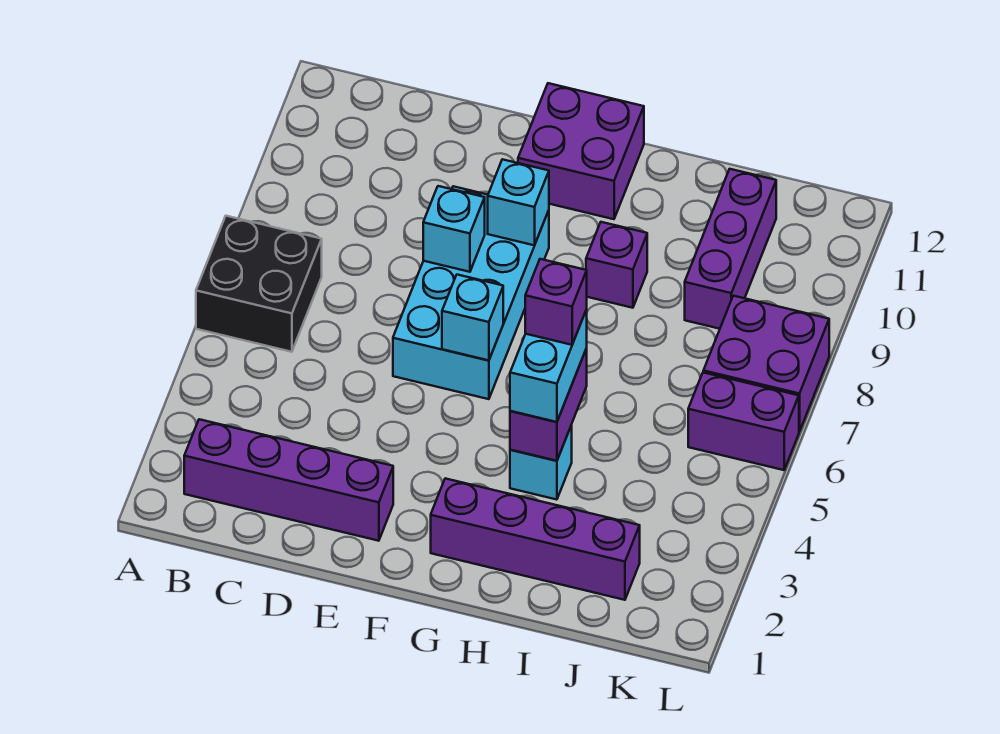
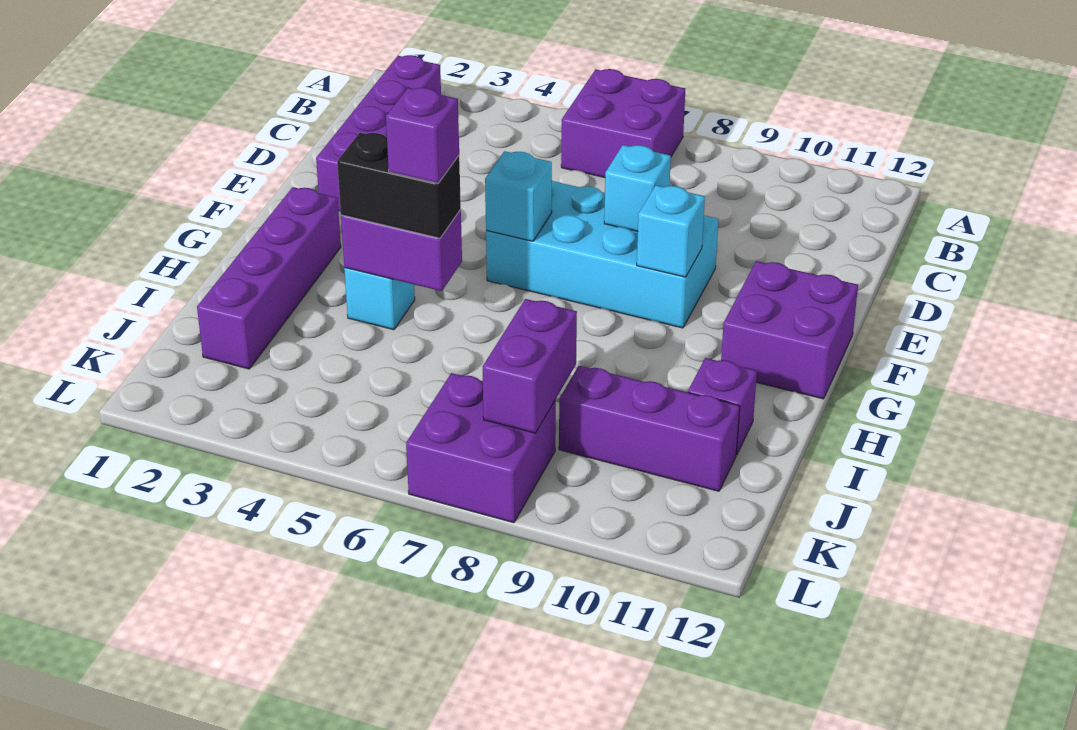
black brick A6:B7 level 1 -> purple brick A6:B7 level 1
cyan brick H4:H5 level 3 -> black brick H4:H5 level 3
purple brick H9 level 1 -> purple brick I11 level 1
purple brick K6:L6 level 1 -> purple brick J8:K8 level 2

